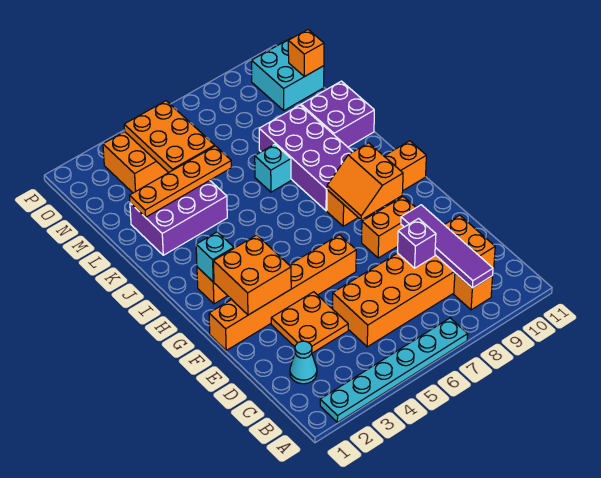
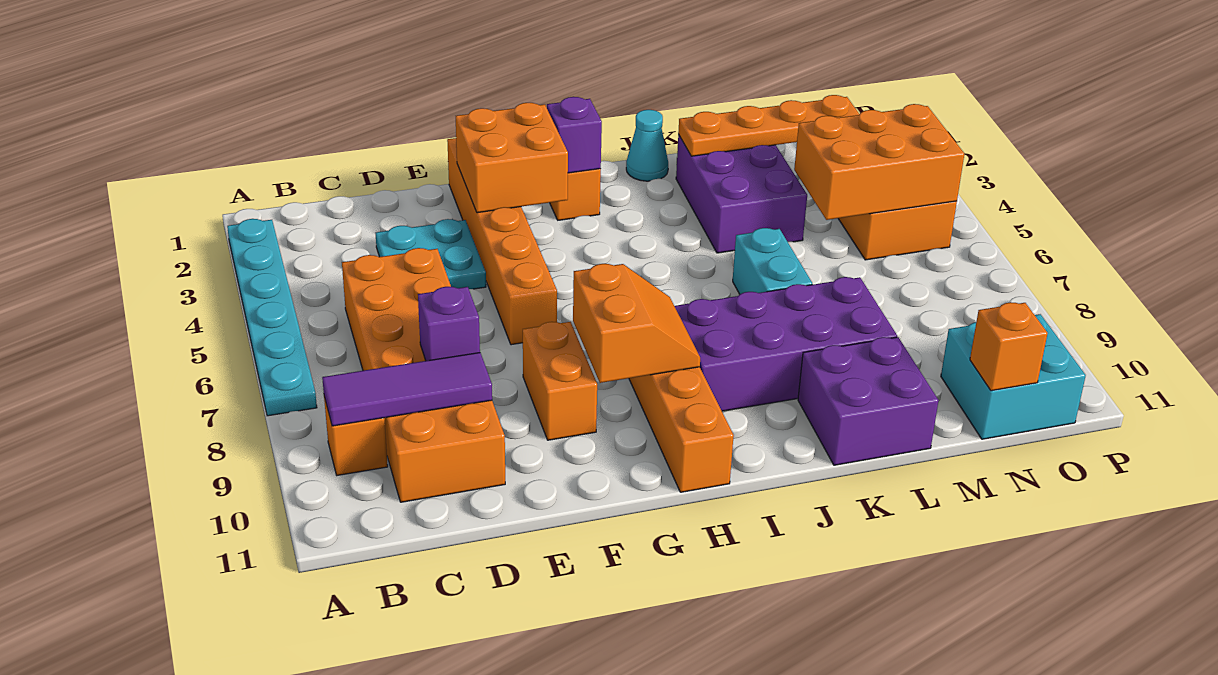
purple tile B9:E9 level 2 -> purple tile B9:D9 level 2
cyan cone C2 level 1 -> cyan cone J1 level 1
orange plate D3:E4 level 1 -> cyan plate D3:E4 level 1
orange slope G8:H9 level 2 top 9 -> orange slope G8:H9 level 2 top G
cyan brick H2 level 2 -> purple brick H2 level 2
cyan brick K7 level 1 -> cyan brick K6:K7 level 1
orange plate L2:L5 level 2 -> orange plate K2:N2 level 2
orange plate M4:O5 level 2 -> orange brick M4:O5 level 2

